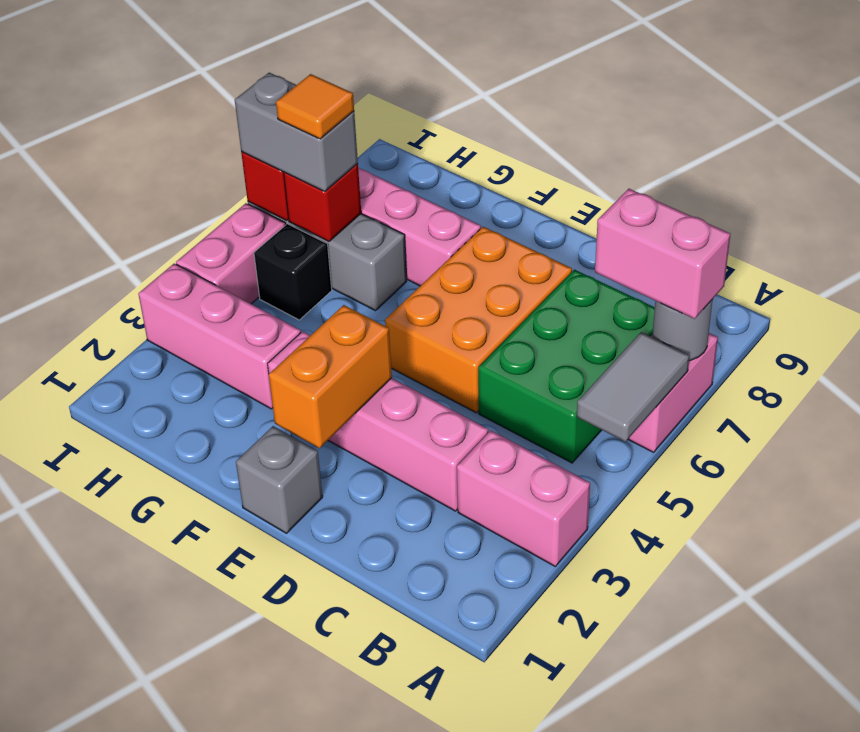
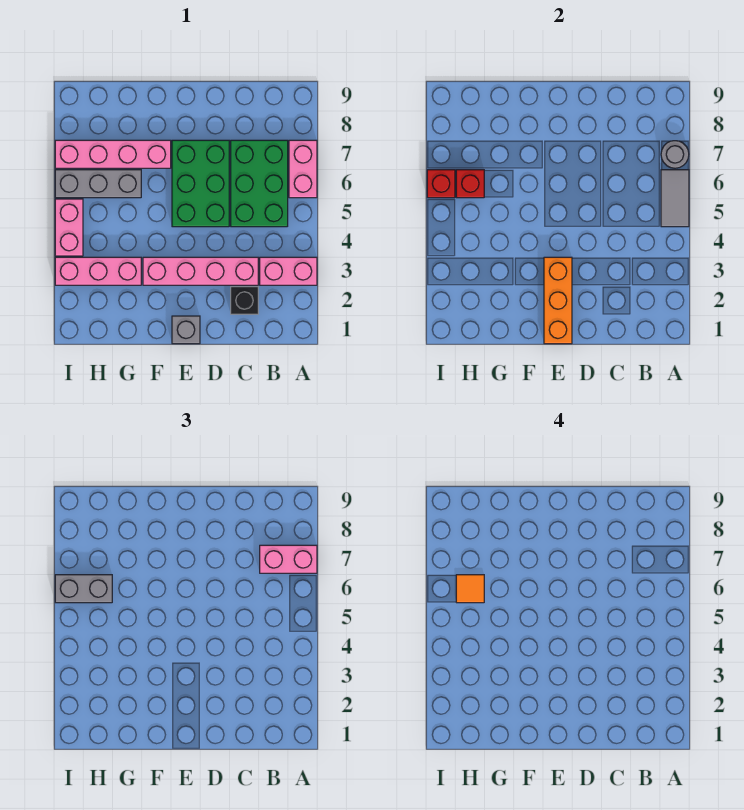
orange brick D5:E7 level 1 -> green brick D5:E7 level 1
orange brick E2:E3 level 2 -> orange brick E1:E3 level 2
black brick H5 level 1 -> black brick C2 level 1

